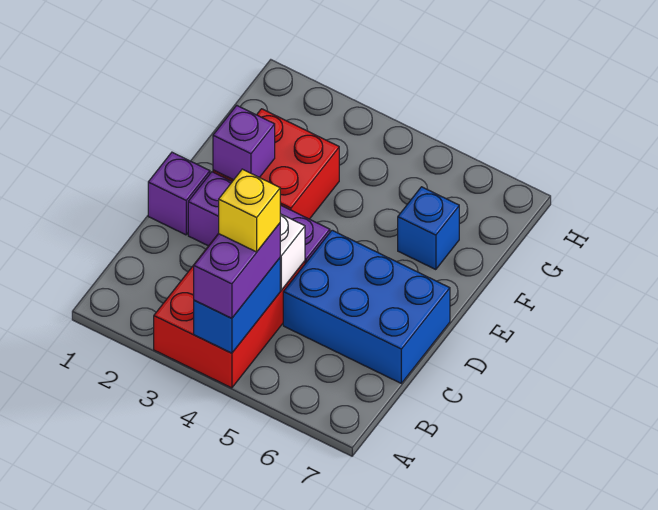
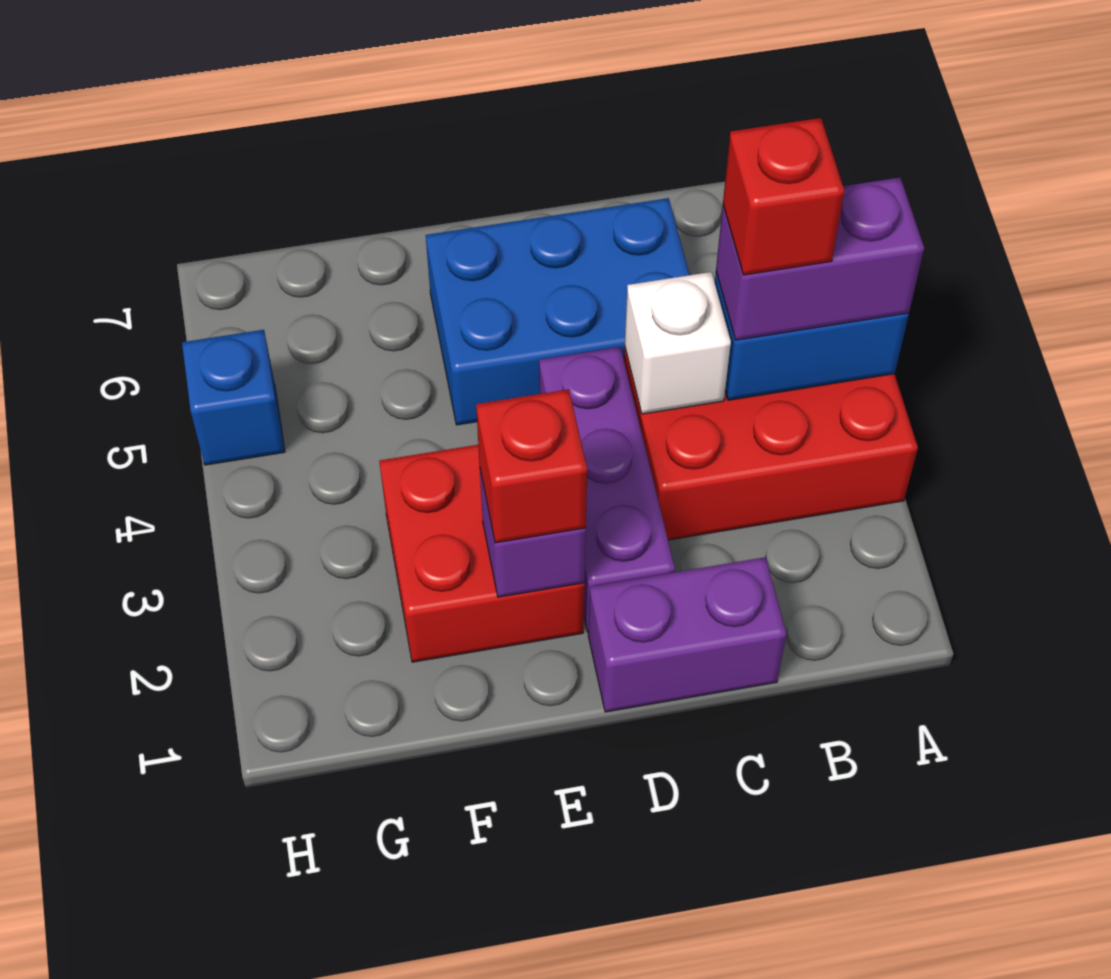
yellow brick B4 level 4 -> red brick B4 level 4
blue brick C5:D7 level 1 -> blue brick C5:E6 level 1
purple brick D1 level 1 -> purple brick C1:D1 level 1
none -> red brick E2 level 3
blue brick F6 level 1 -> blue brick H5 level 1

